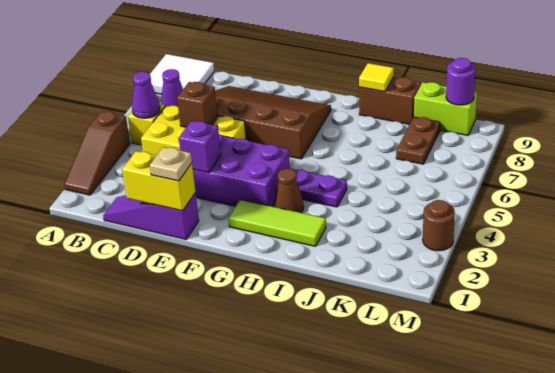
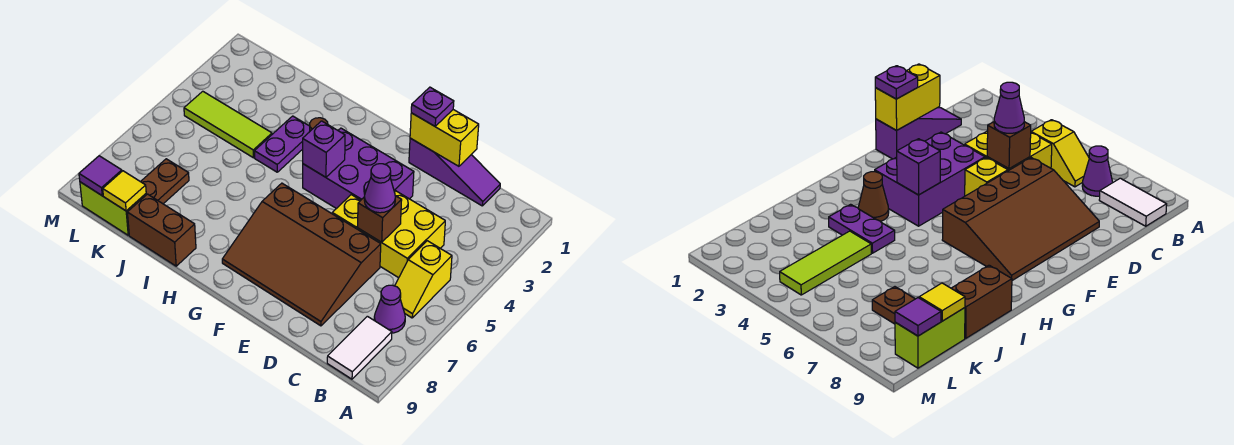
brown slope A2:A4 level 1 top 4 -> none
white tile A8:B9 level 1 -> white tile B8:B9 level 1
purple cone B5 level 2 -> purple cone D5 level 3
tan plate E1 level 3 -> purple plate E1 level 3
purple brick E3 level 2 -> purple brick G4 level 2
lime tile G2:I2 level 1 -> lime tile J4:L4 level 1
purple plate H4:I4 level 1 -> purple plate I3:I4 level 1
yellow tile I9 level 2 -> yellow tile K9 level 2
purple round brick L9 level 2 -> purple tile L9 level 2
brown round brick M3 level 1 -> none

